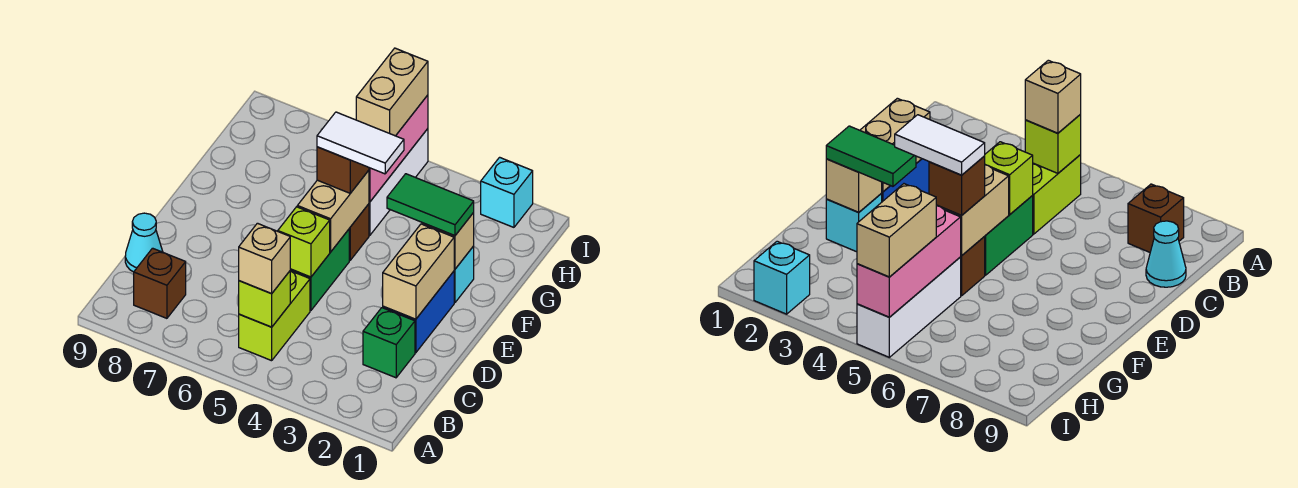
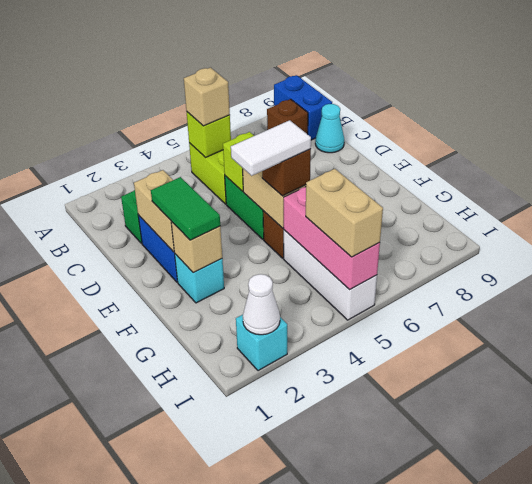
none -> blue brick A9:B9 level 1
green tile F2:F3 level 3 -> green tile E2:F2 level 3
none -> white cone I2 level 2

